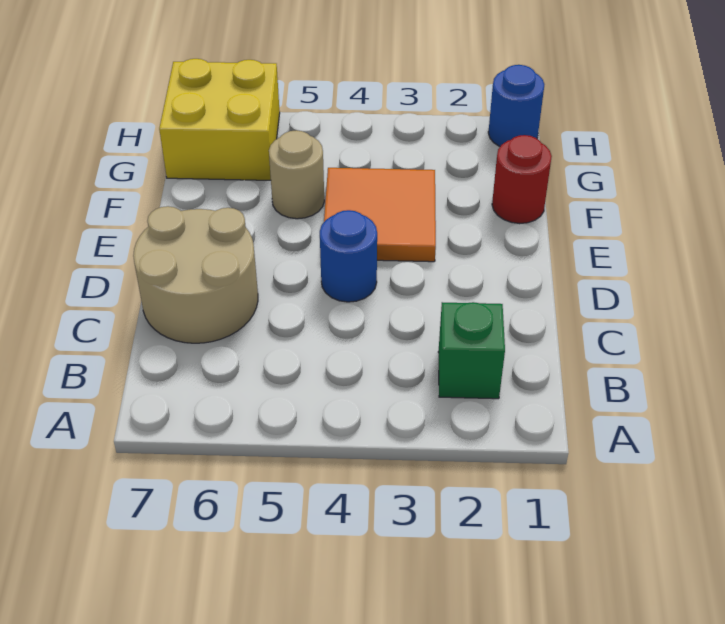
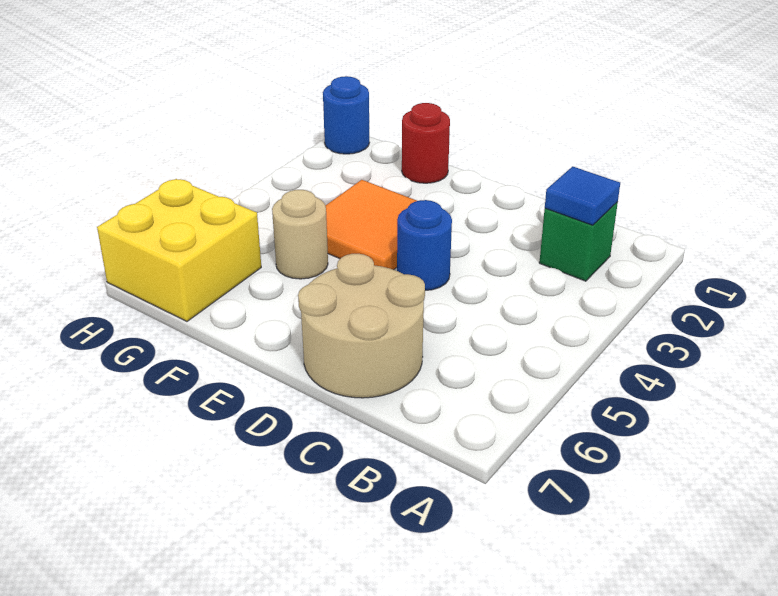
none -> blue tile B2 level 2

